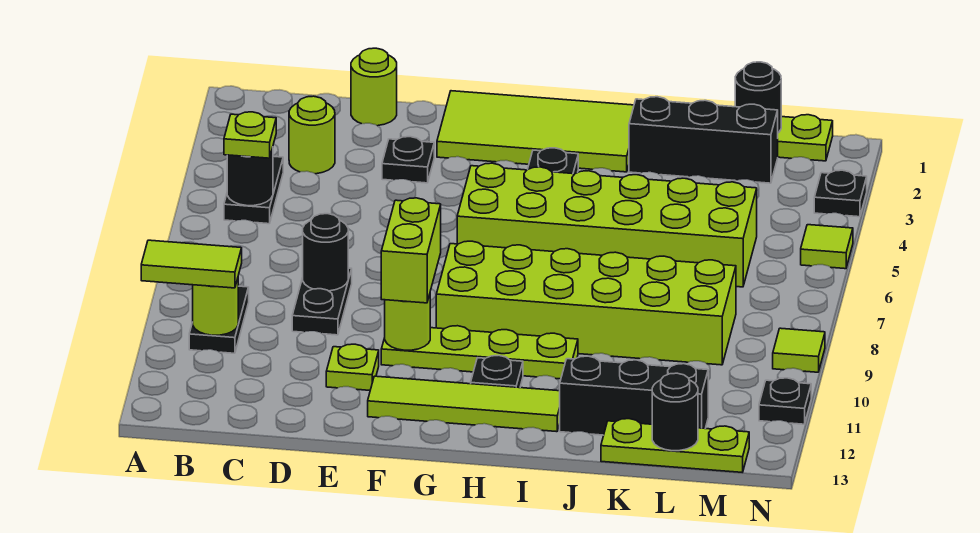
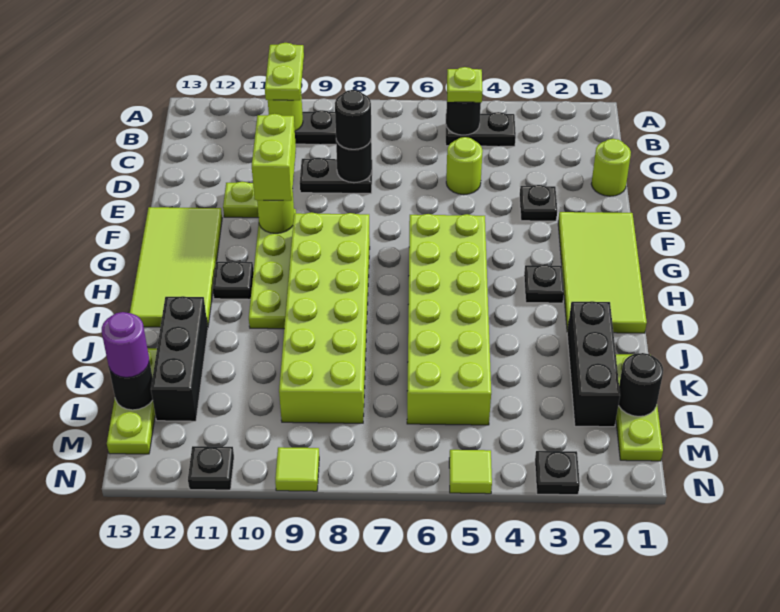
lime tile A10:B10 level 3 -> lime plate A10:B10 level 3
lime round brick C3 level 1 -> lime round brick D5 level 1
none -> black round brick D8 level 3
lime brick F9:F10 level 3 -> lime brick E10:F10 level 3
lime tile F12:I12 level 1 -> lime tile F12:I13 level 1
none -> purple round brick L13 level 3

